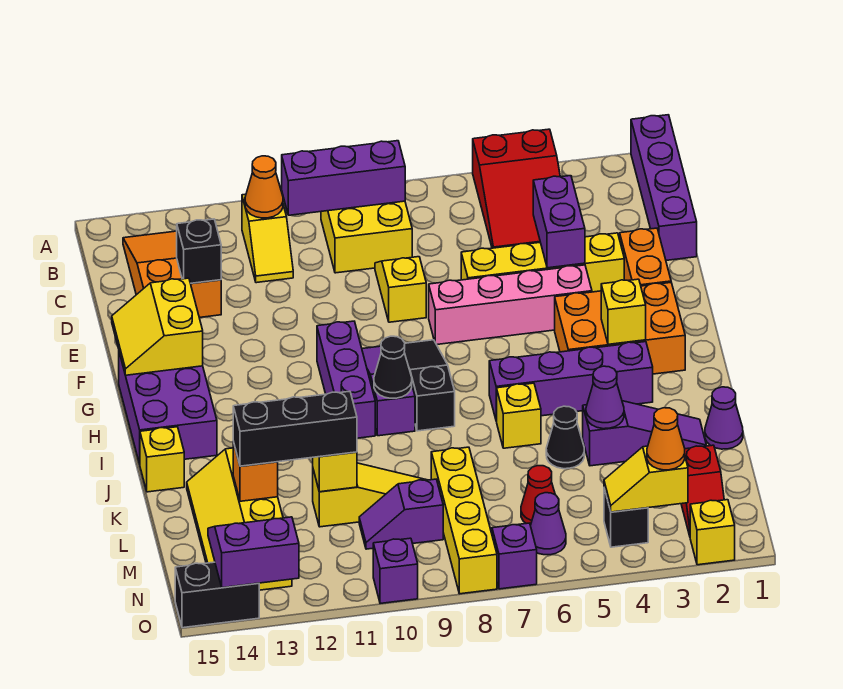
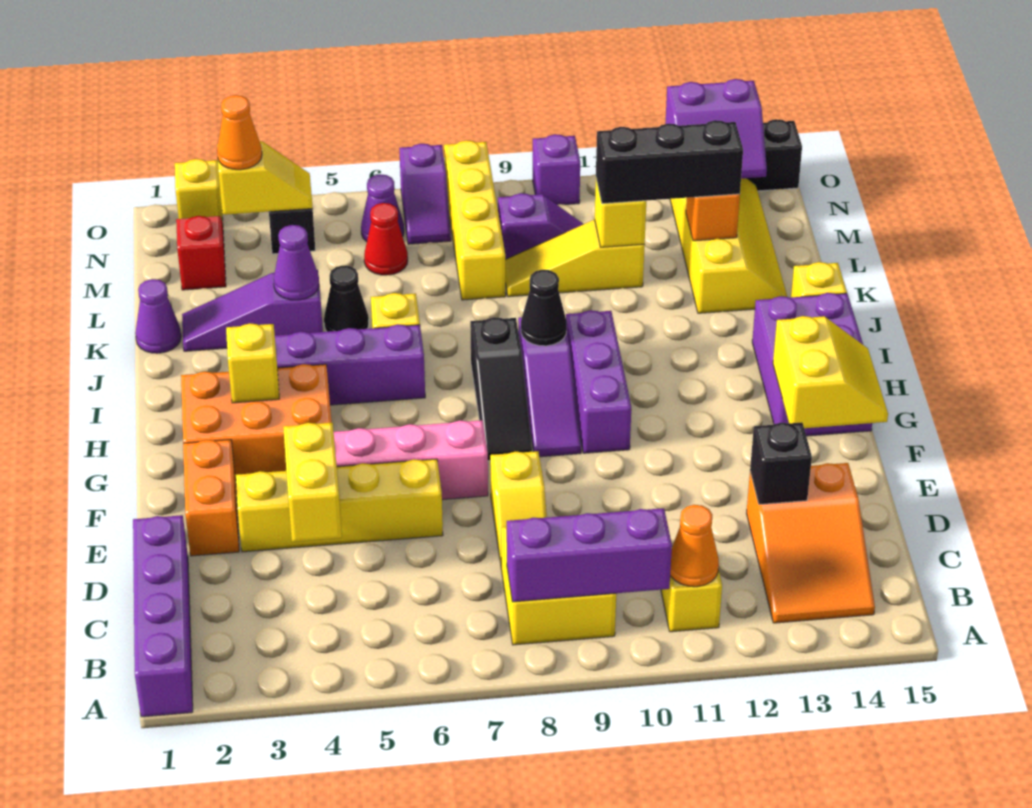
red slope A4:C5 level 1 top A -> none
purple brick D4:E4 level 2 -> yellow brick D4:E4 level 2

